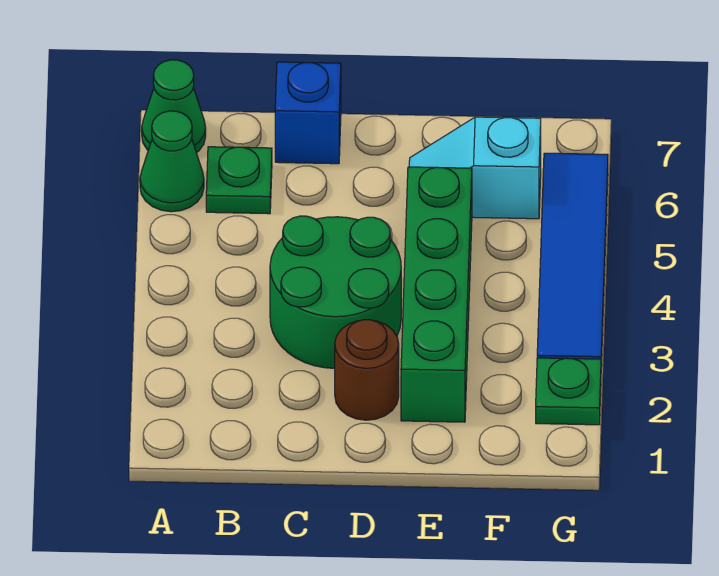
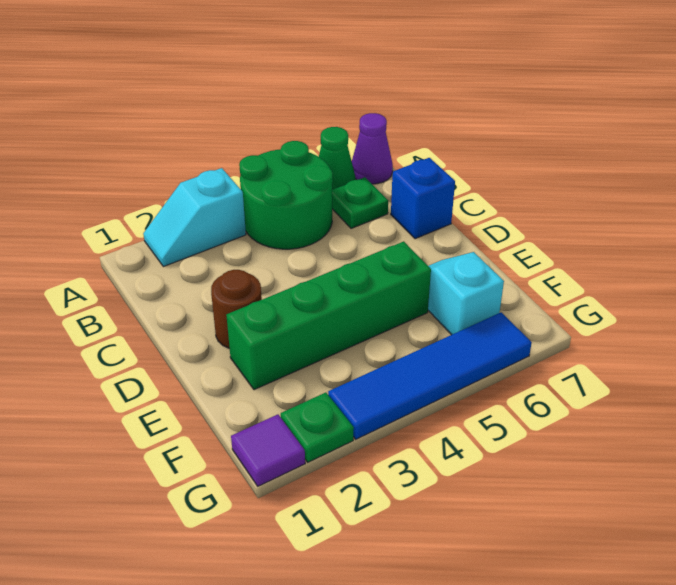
none -> cyan slope A2:A3 level 1 top 3
green cone A7 level 1 -> purple cone A7 level 1
green round brick C3:D4 level 1 -> green round brick A4:B5 level 1
none -> purple tile G1 level 1

